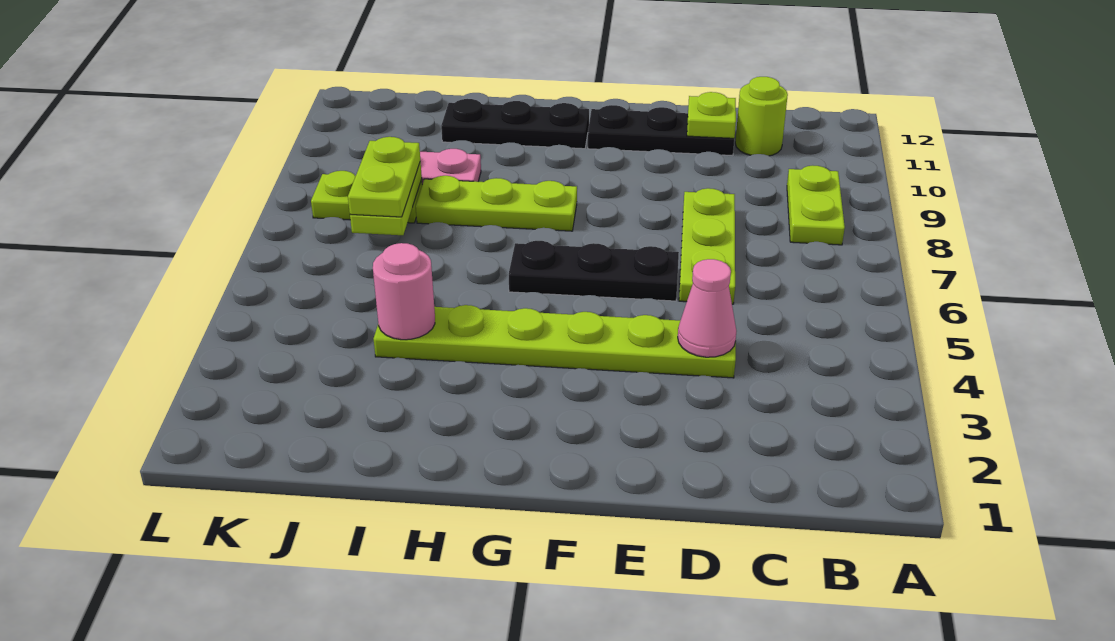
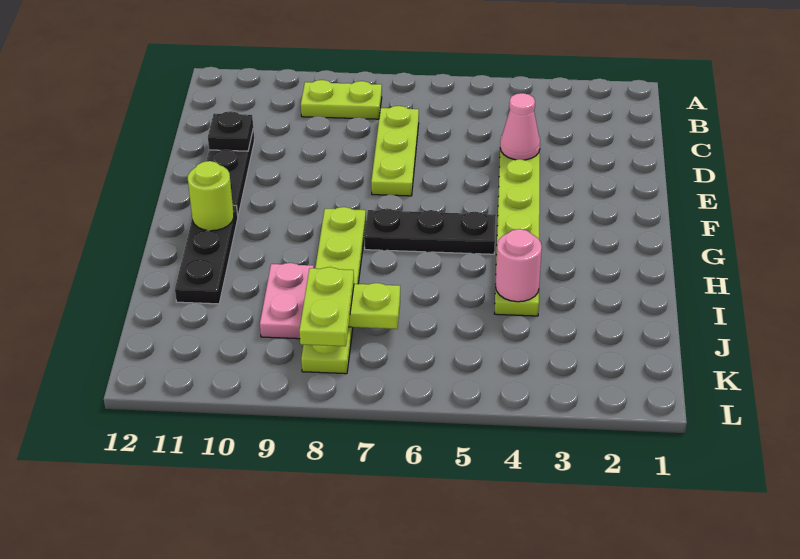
lime round brick C11 level 1 -> lime round brick G11 level 2
lime plate D6:D8 level 1 -> lime plate C7:E7 level 1
lime plate D11 level 2 -> black plate D11 level 2
black plate E6:G6 level 1 -> black plate G5:G7 level 1
lime plate J7:J8 level 3 -> lime plate J8:K8 level 3

